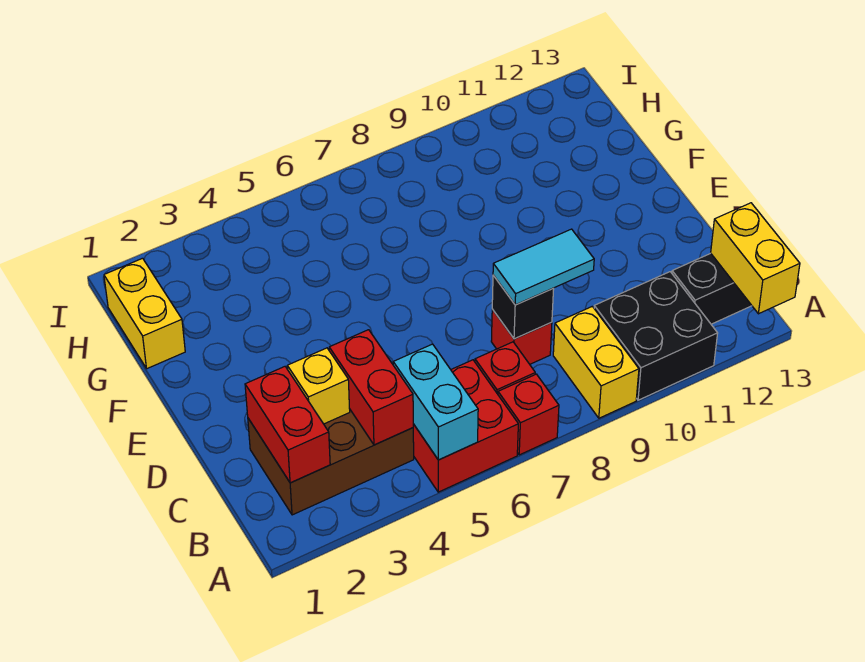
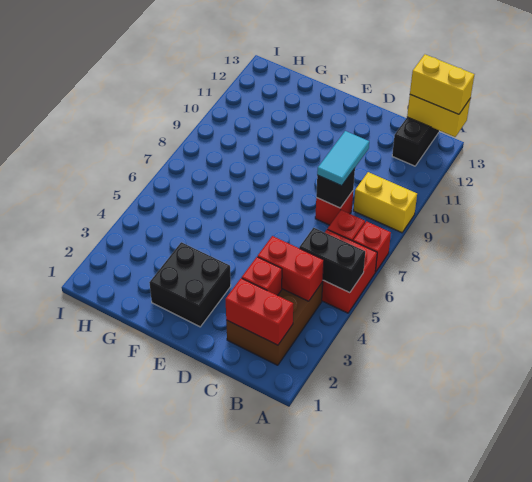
cyan brick A5:B5 level 2 -> black brick A5:B5 level 2
black brick A10:B11 level 1 -> black brick E2:F3 level 1
yellow brick C3 level 2 -> red brick C3 level 2
yellow brick G1:H1 level 1 -> yellow brick A13:B13 level 3

